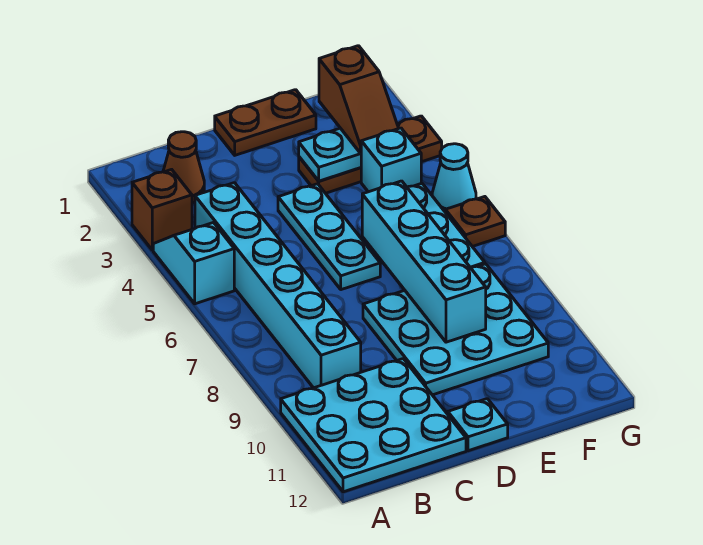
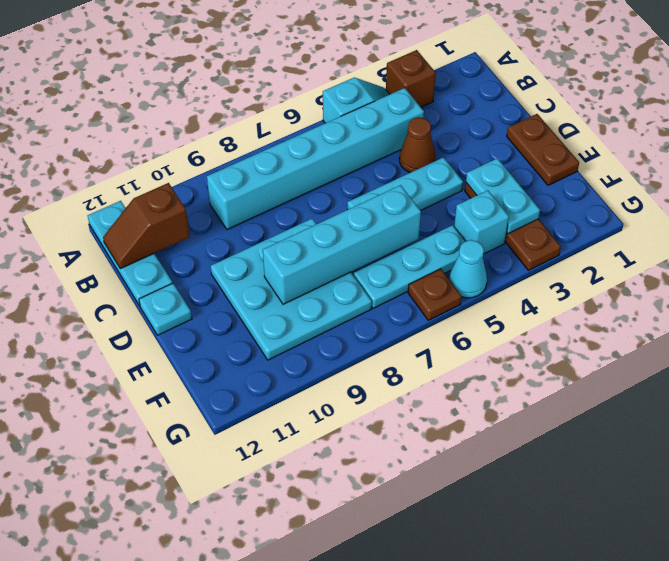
cyan plate A10:C12 level 1 -> cyan plate A12:C12 level 1
brown cone B2 level 1 -> brown cone C4 level 1
brown slope F2:F3 level 3 top 2 -> brown slope B11:B12 level 2 top 11

